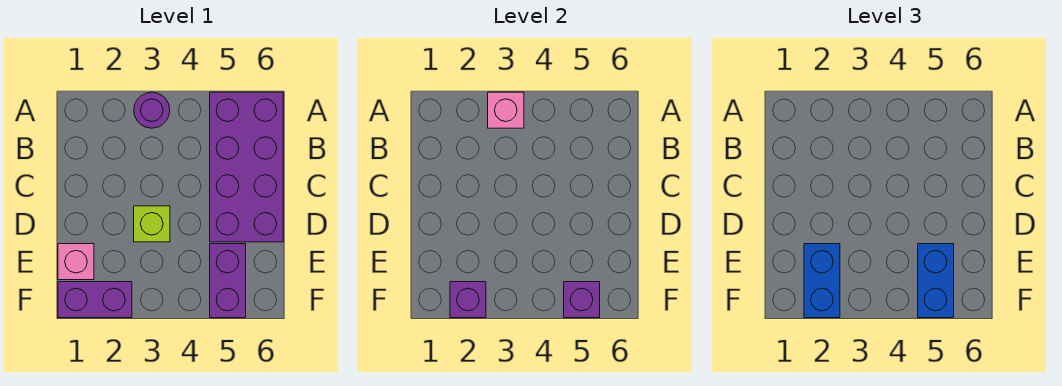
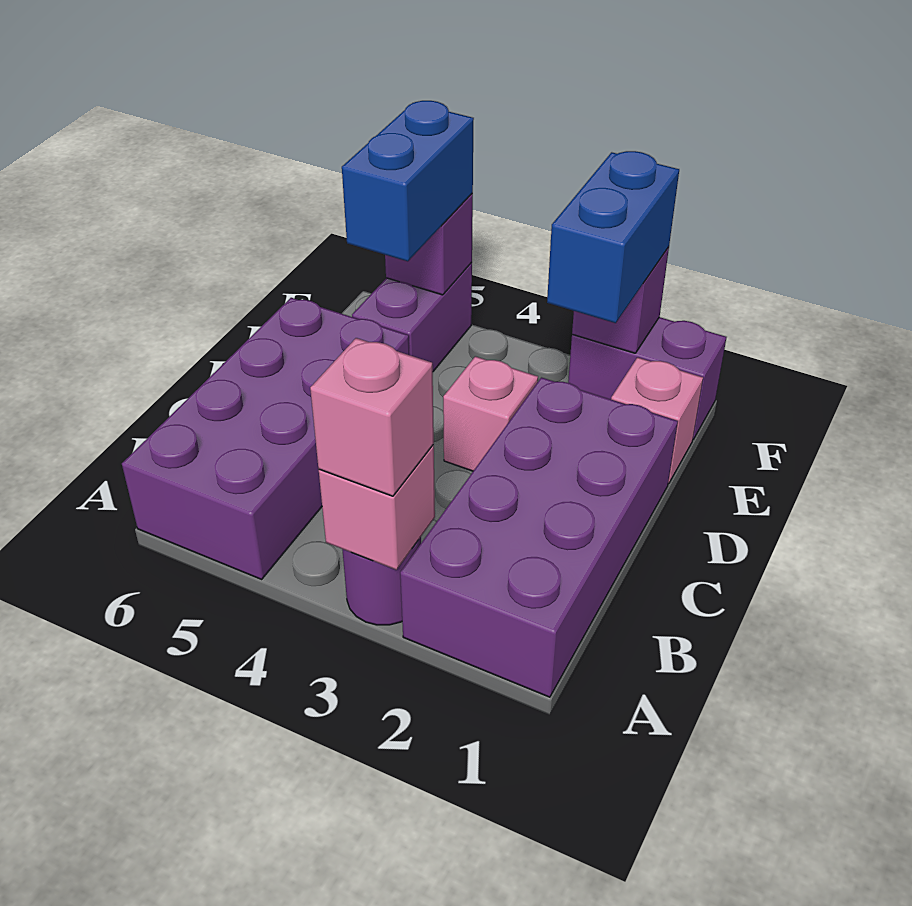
none -> purple brick A1:D2 level 1
none -> pink brick A3 level 3
lime brick D3 level 1 -> pink brick D3 level 1

